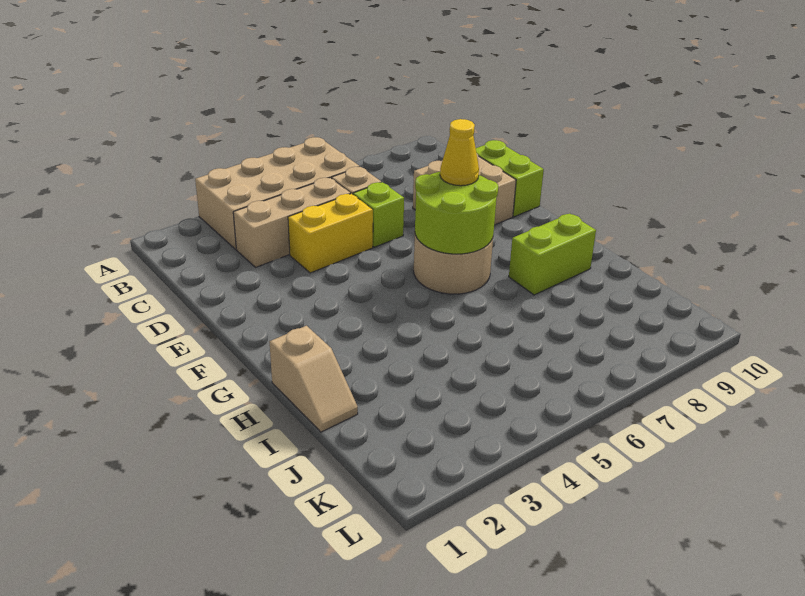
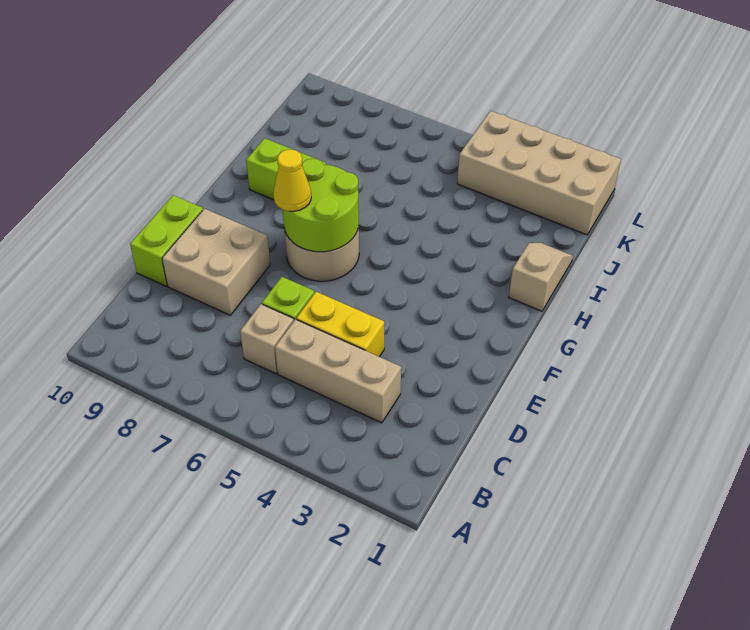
tan brick A3:B6 level 1 -> tan brick K1:L4 level 1

